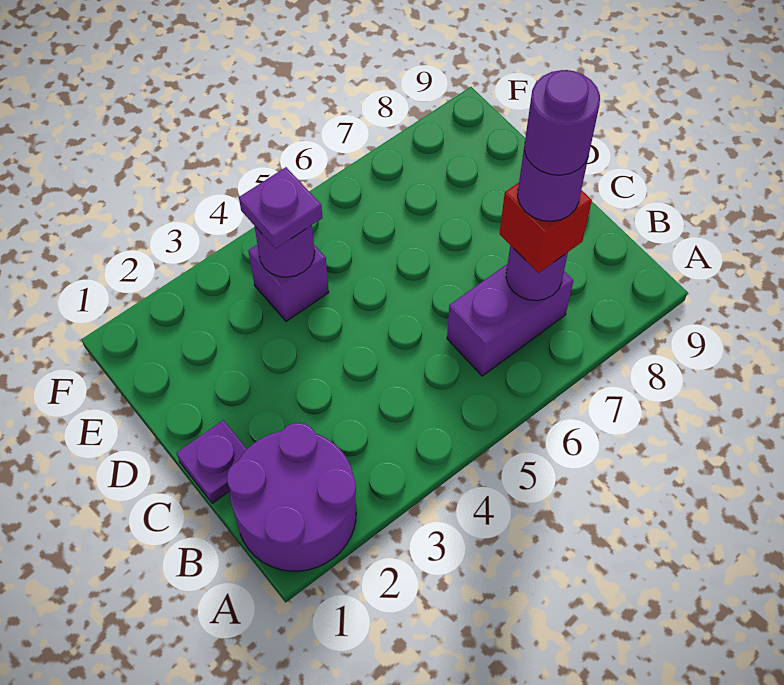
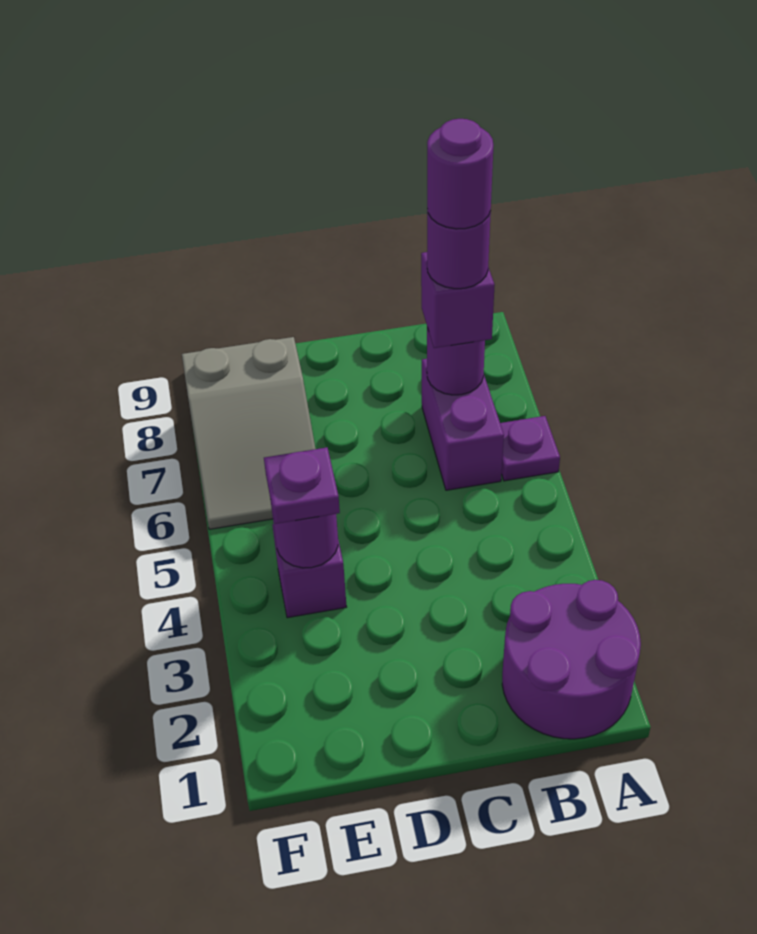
red brick B7 level 3 -> purple brick B7 level 3
purple plate C1 level 1 -> purple plate A6 level 1
none -> grey slope E6:F8 level 1 top 8

